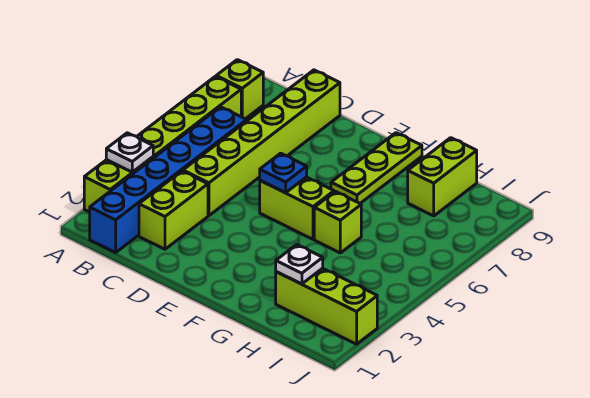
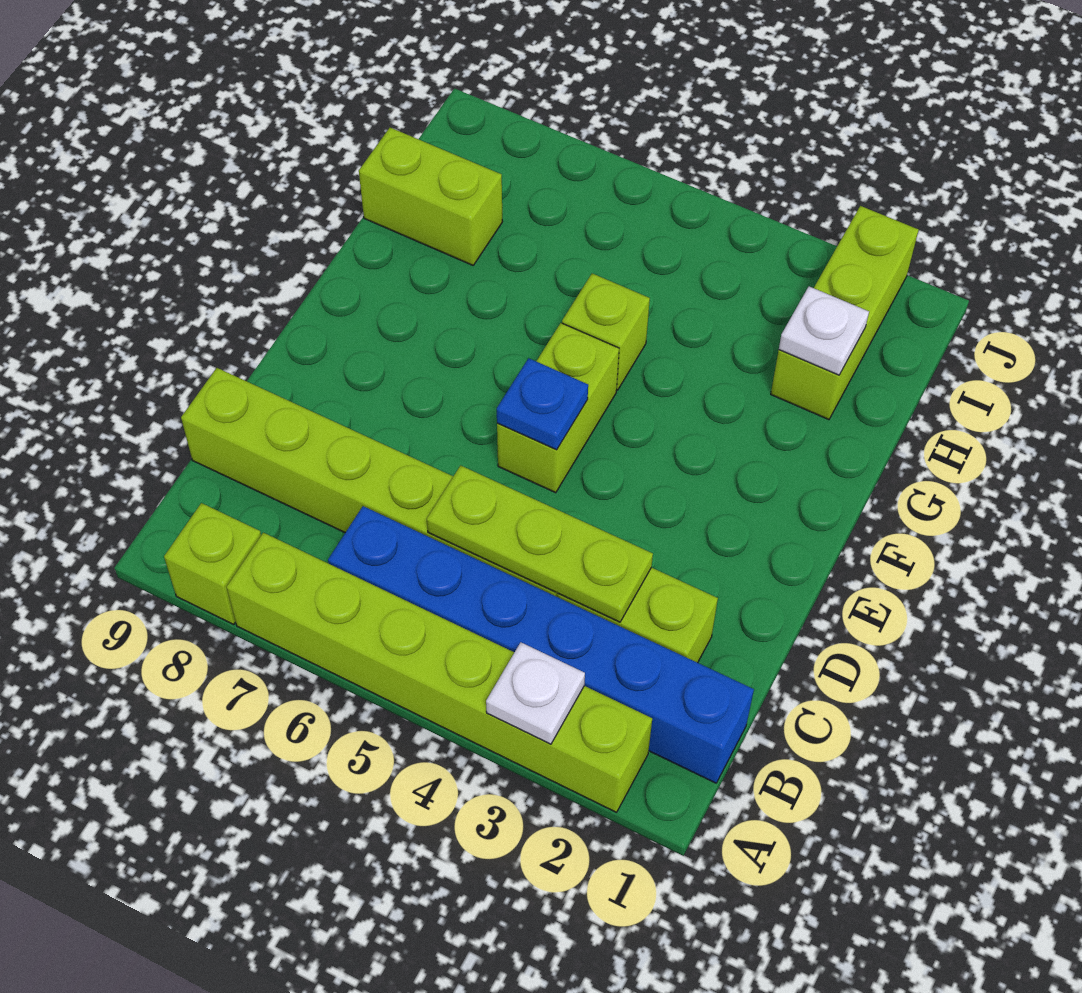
lime plate F7:F9 level 1 -> lime plate C3:C5 level 2

